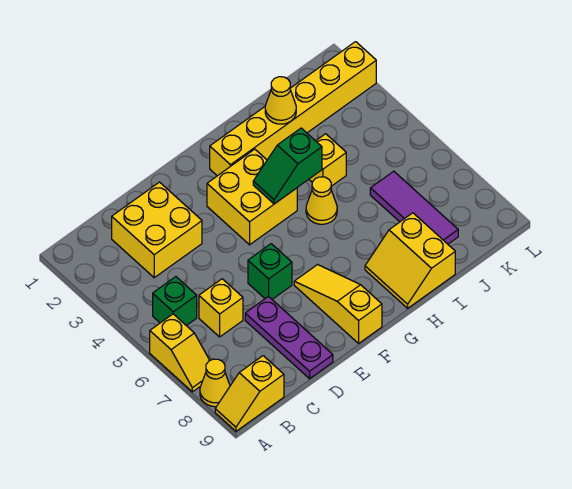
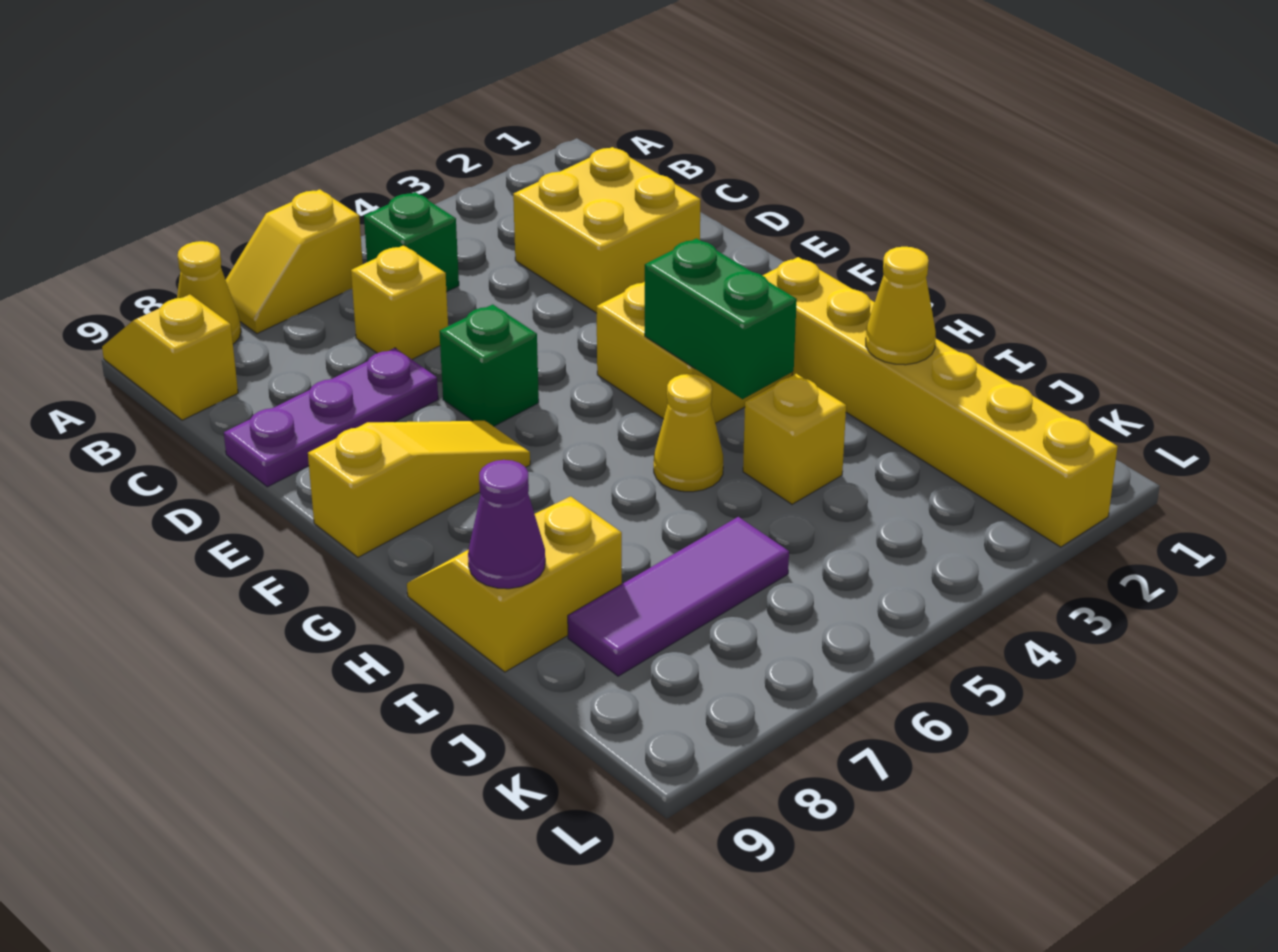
green slope G4:H4 level 2 top H -> green brick G4:H4 level 2
none -> purple cone I9 level 2

